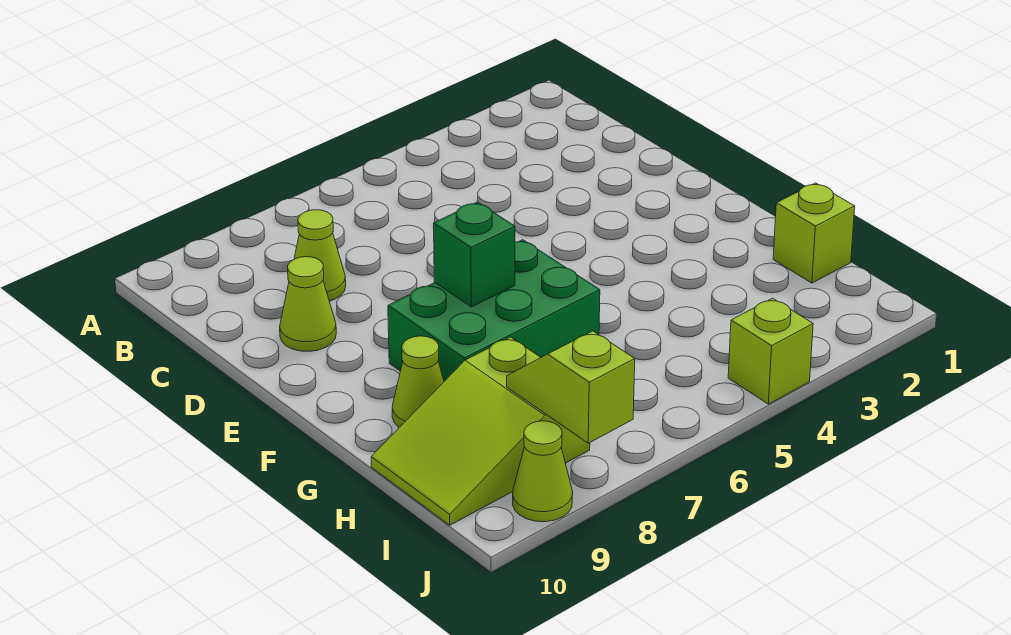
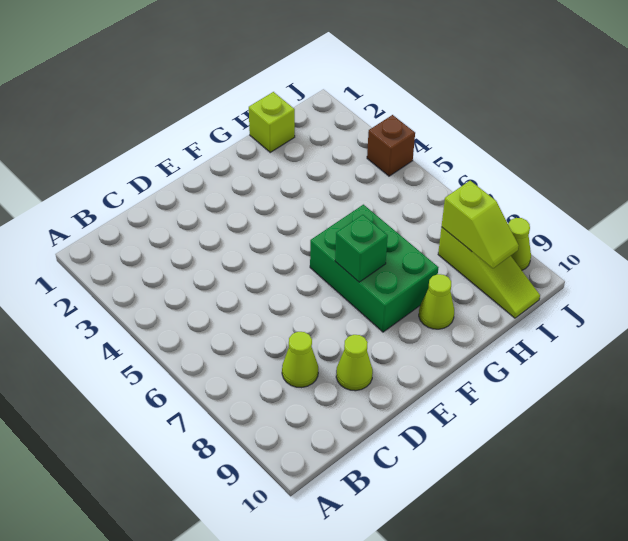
lime slope H8:I10 level 1 top 8 -> lime slope I8:I10 level 1 top 8
lime slope I8:J8 level 2 top J -> lime slope I8:I9 level 2 top 8
lime brick J4 level 1 -> brown brick J4 level 1

